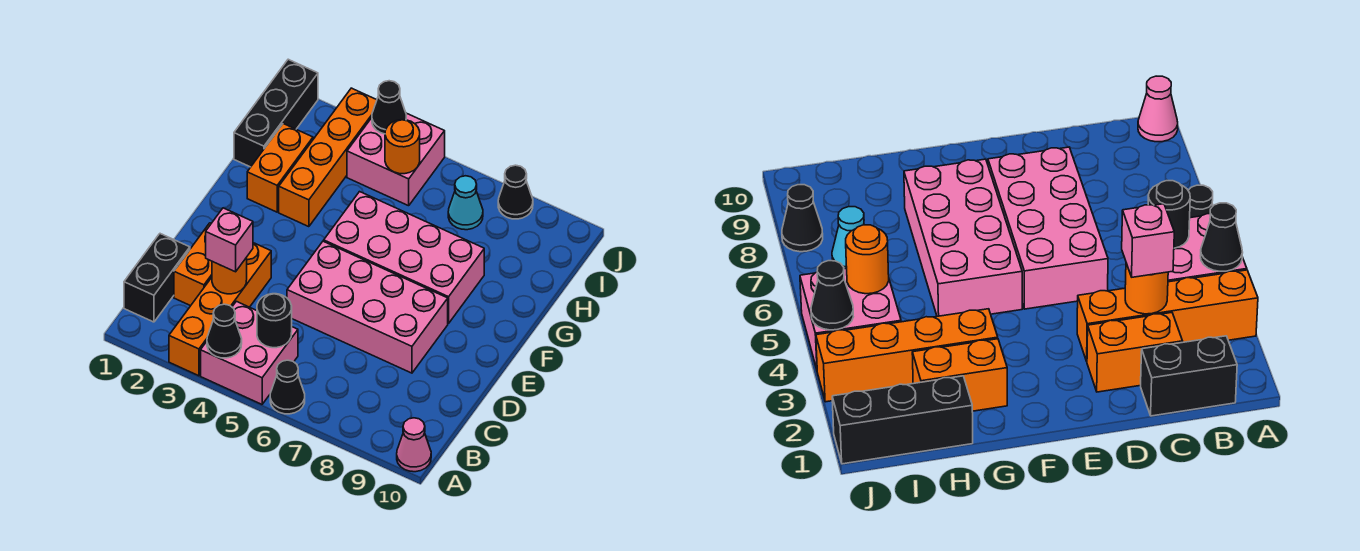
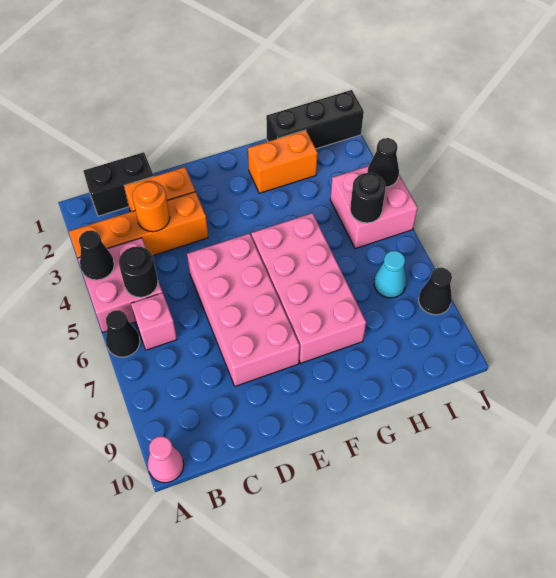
pink brick C3 level 3 -> pink brick B6 level 1
orange brick G3:J3 level 1 -> none
orange round brick I5 level 2 -> black round brick I5 level 2

